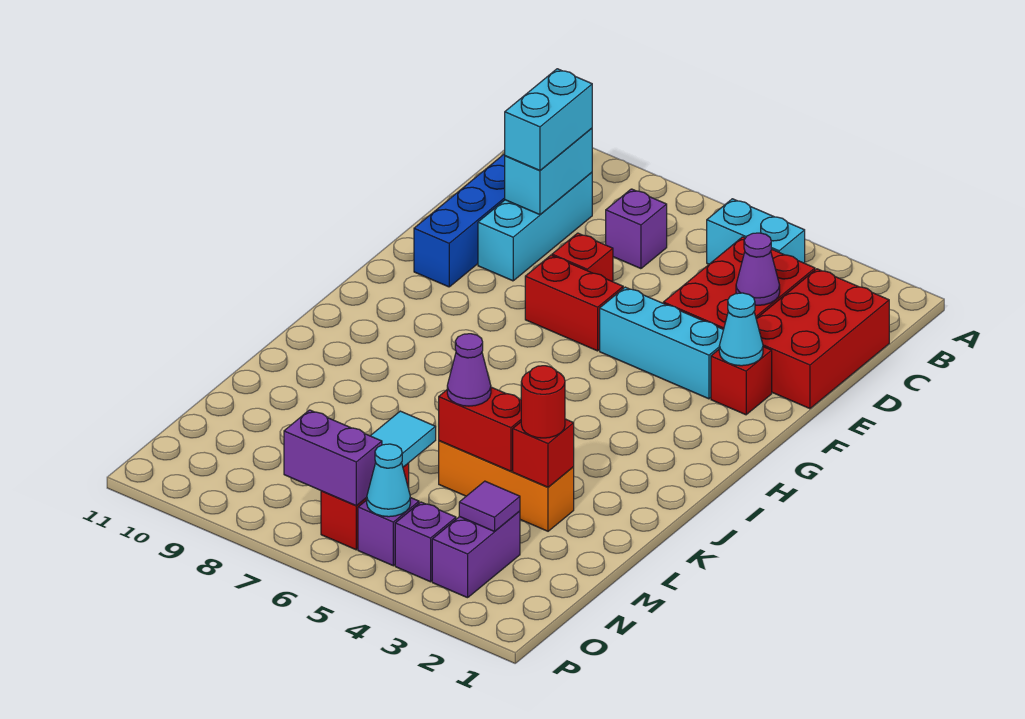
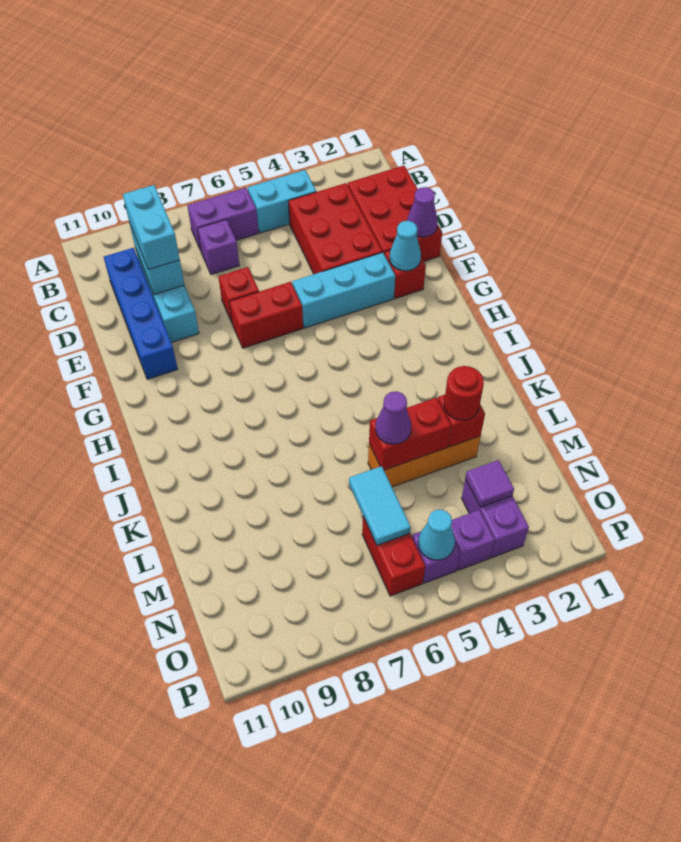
purple cone D3 level 2 -> purple cone E1 level 2
purple brick O6:O7 level 2 -> purple brick B6:B7 level 1

